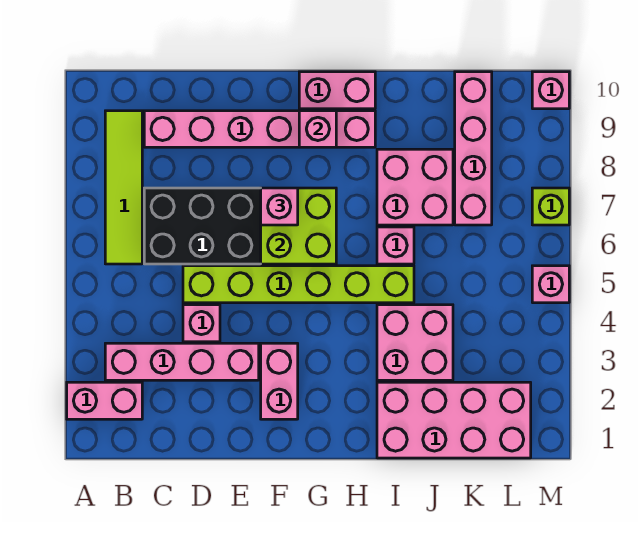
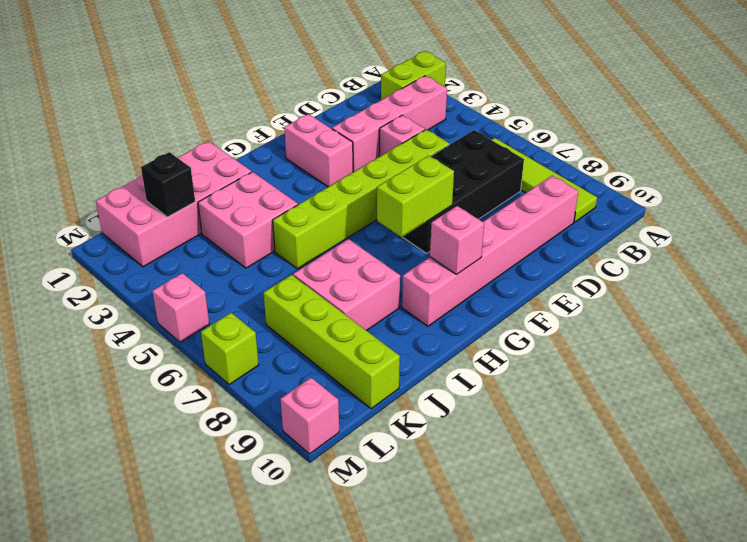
pink brick A2:B2 level 1 -> lime brick A2:B2 level 1
lime brick F6:G7 level 2 -> lime brick F7:G7 level 2
pink brick F7 level 3 -> none
pink brick G10:H10 level 1 -> none
pink brick I6 level 1 -> none
none -> black brick K2 level 2
pink brick K7:K10 level 1 -> lime brick K7:K10 level 1

